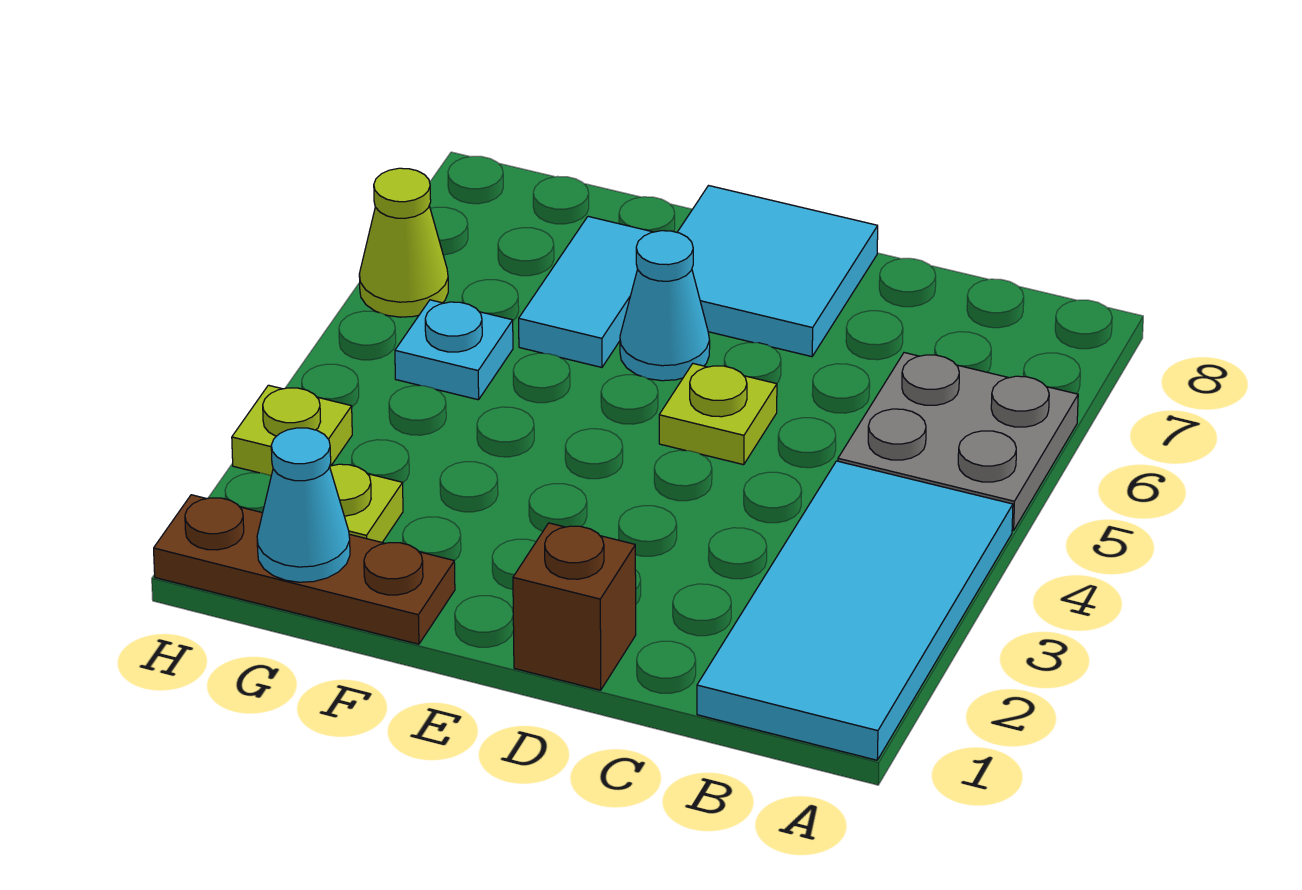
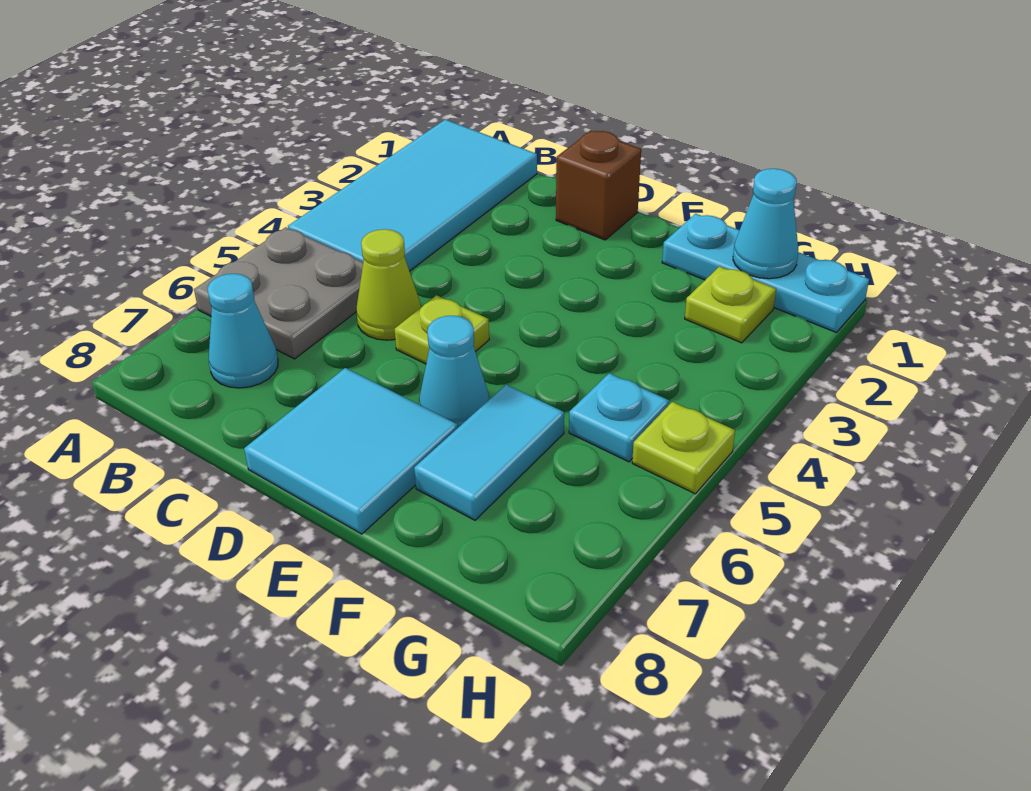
none -> cyan cone B7 level 1
brown plate F1:H1 level 1 -> cyan plate F1:H1 level 1
lime plate H3 level 1 -> lime plate H5 level 1
lime cone H6 level 1 -> lime cone C5 level 1

